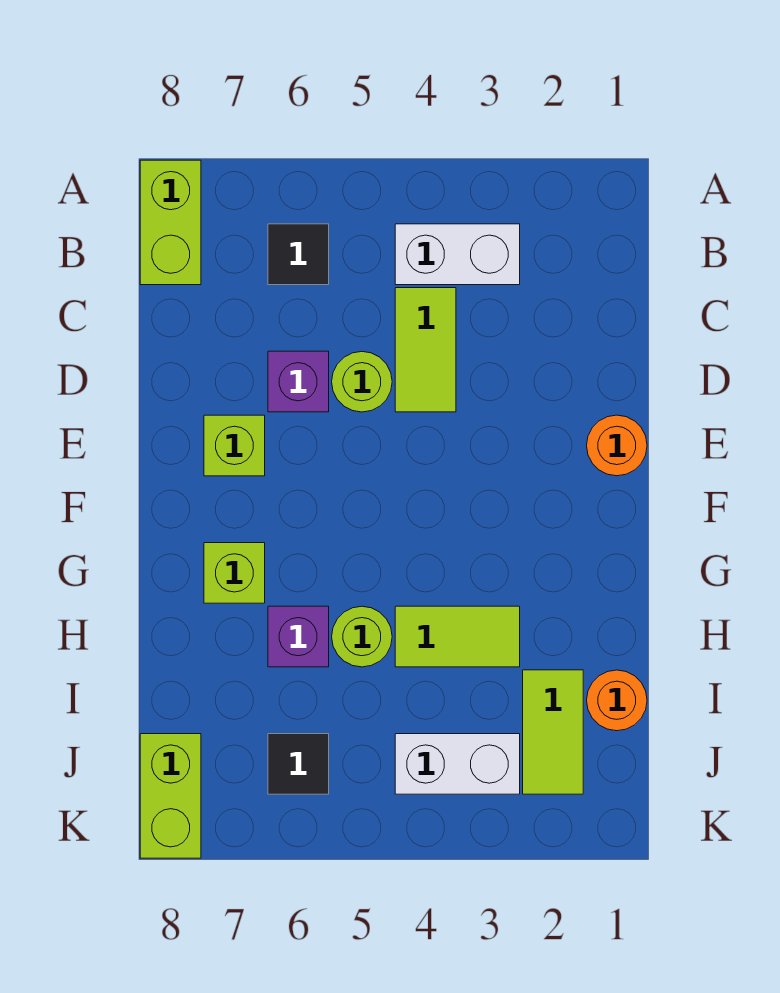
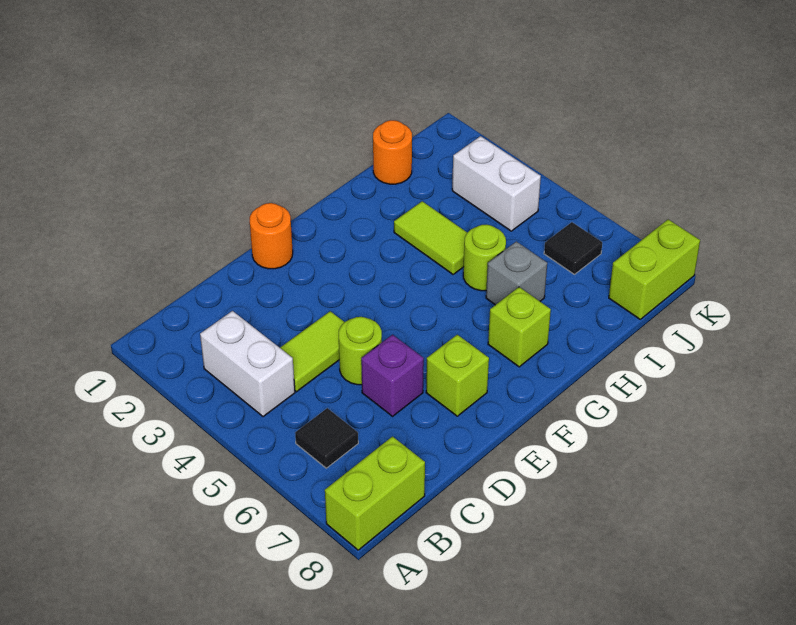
purple brick H6 level 1 -> grey brick H6 level 1
lime tile I2:J2 level 1 -> none

